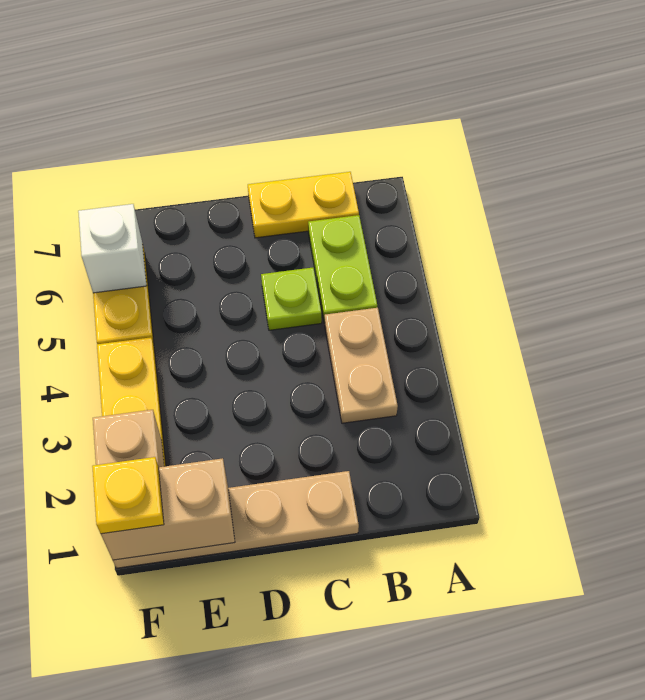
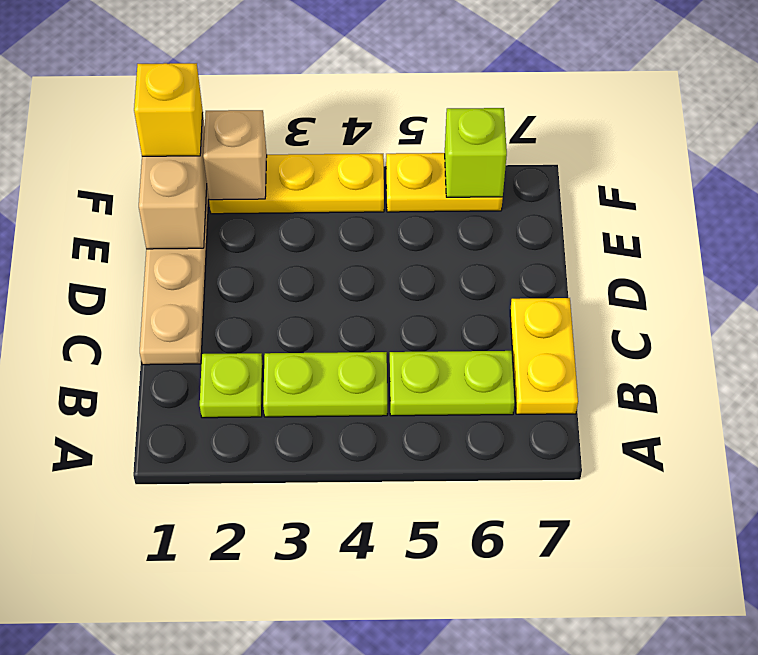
tan plate B3:B4 level 1 -> lime plate B3:B4 level 1
lime plate C5 level 1 -> lime plate B2 level 1
yellow plate F1 level 3 -> yellow brick F1 level 3
white brick F6 level 2 -> lime brick F6 level 2

